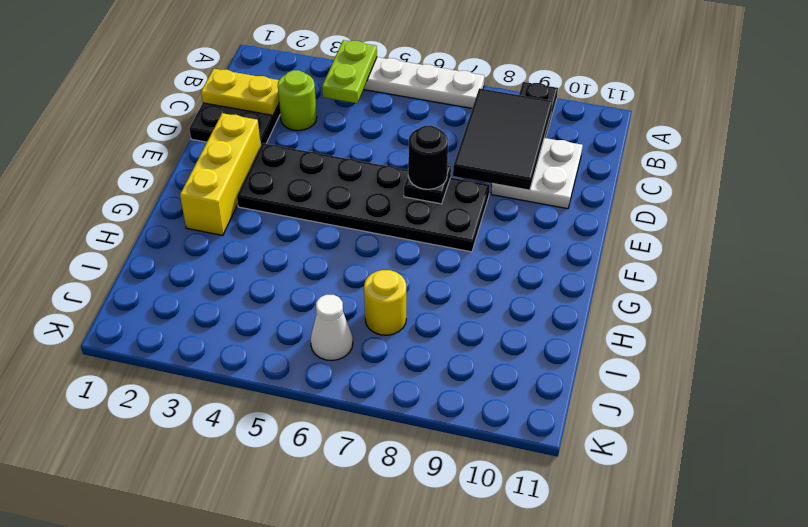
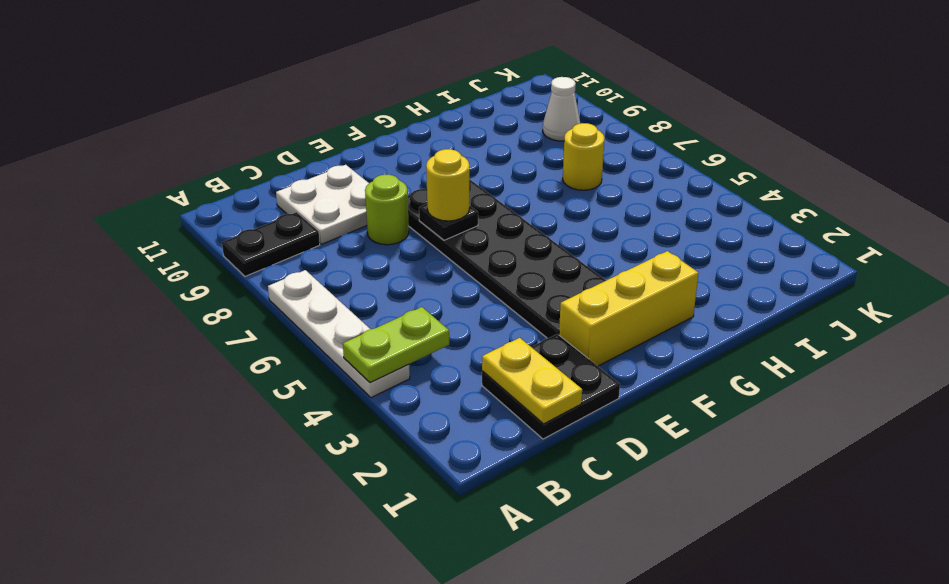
black tile B8:D9 level 2 -> none
lime round brick C3 level 1 -> lime round brick D8 level 1
black round brick E7 level 3 -> yellow round brick E7 level 3
white cone J6 level 1 -> white cone J9 level 1

